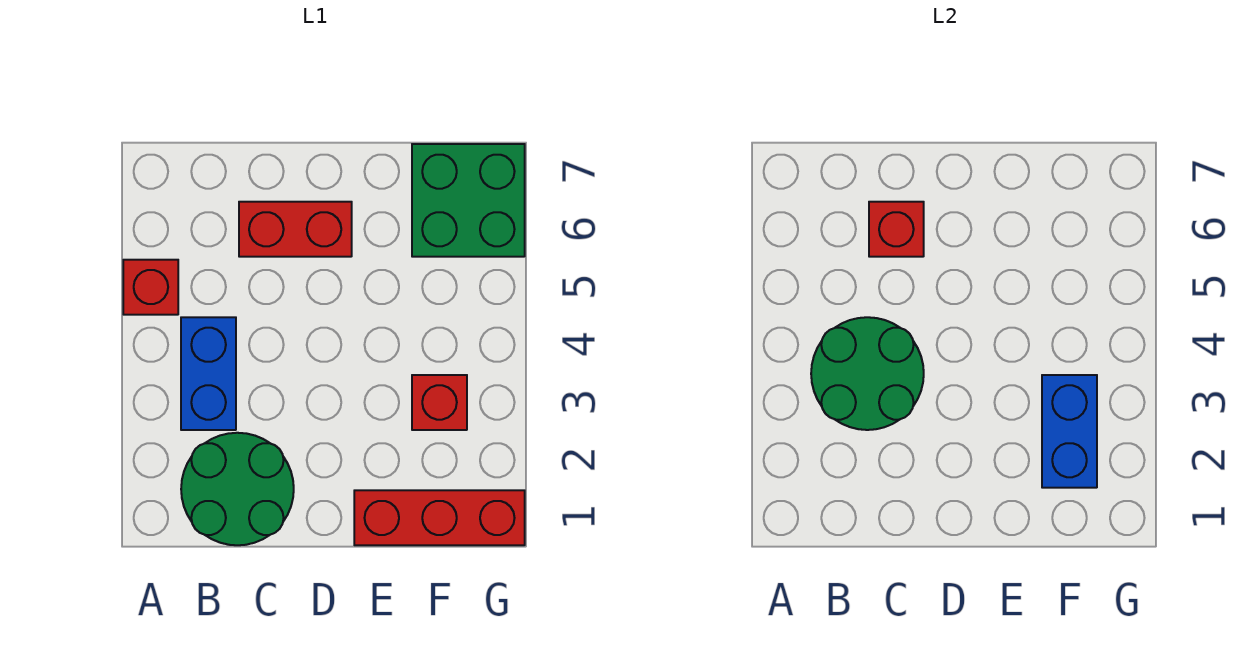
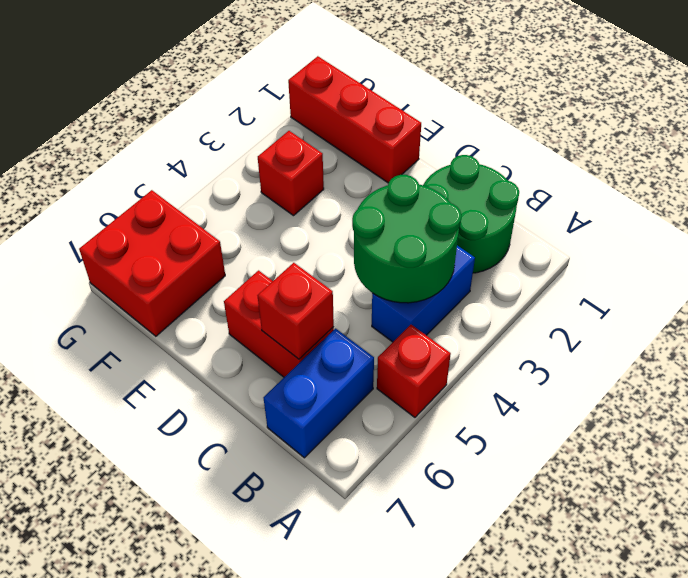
blue brick F2:F3 level 2 -> blue brick B6:B7 level 1
green brick F6:G7 level 1 -> red brick F6:G7 level 1

